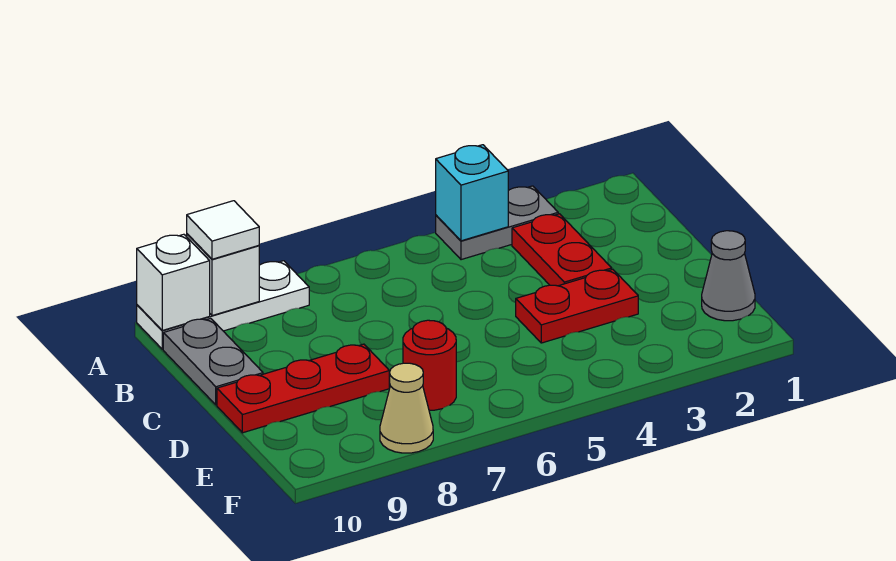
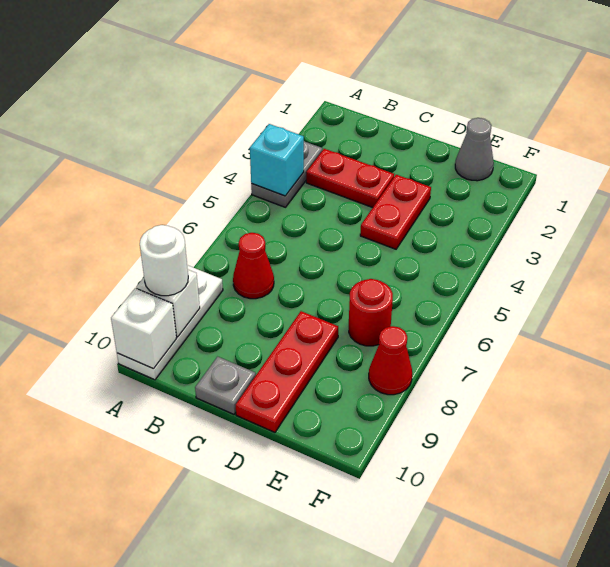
white tile A9 level 3 -> white round brick A9 level 3
none -> red cone B7 level 1
grey plate B10:C10 level 1 -> grey plate C10 level 1
tan cone F8 level 1 -> red cone F8 level 1

